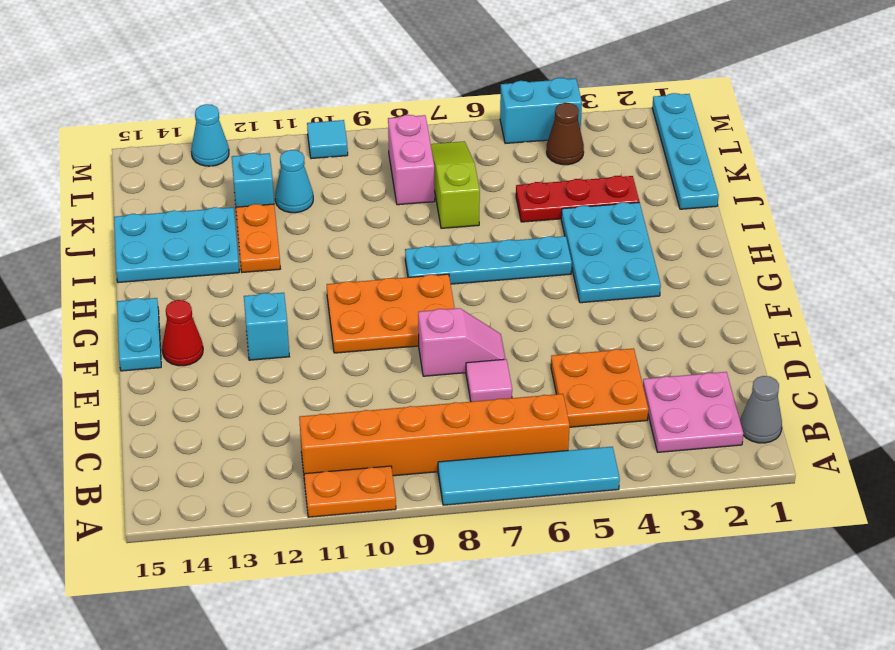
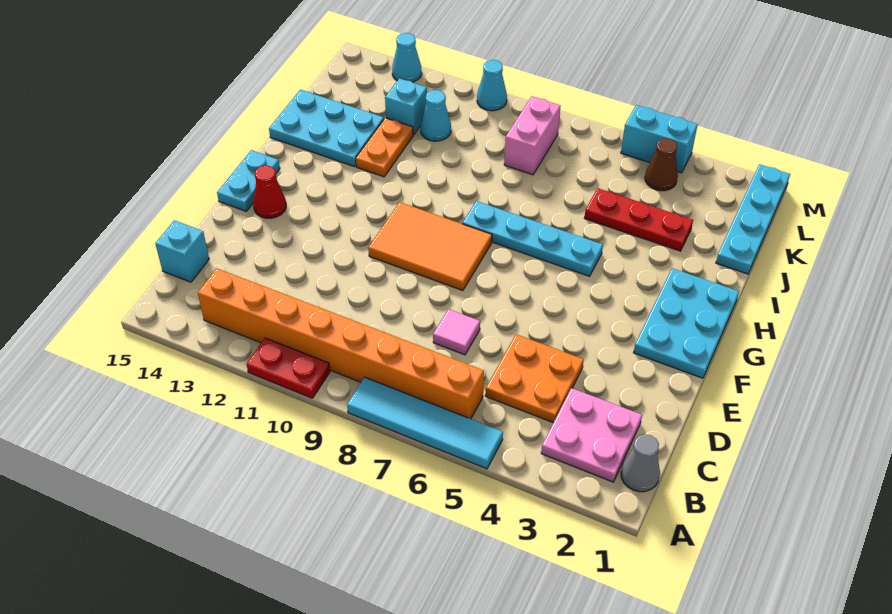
orange plate A10:A11 level 1 -> red plate A10:A11 level 1
orange brick B6:B11 level 1 -> orange brick B6:B13 level 1
pink slope E7:E8 level 1 top 8 -> none
orange plate F8:G10 level 1 -> orange tile F8:G10 level 1
cyan brick F12 level 1 -> cyan brick C15 level 1
cyan plate G3:I4 level 1 -> cyan plate F1:H2 level 1
lime slope J7:L7 level 1 top J -> none
cyan tile M10 level 1 -> cyan cone M10 level 1

